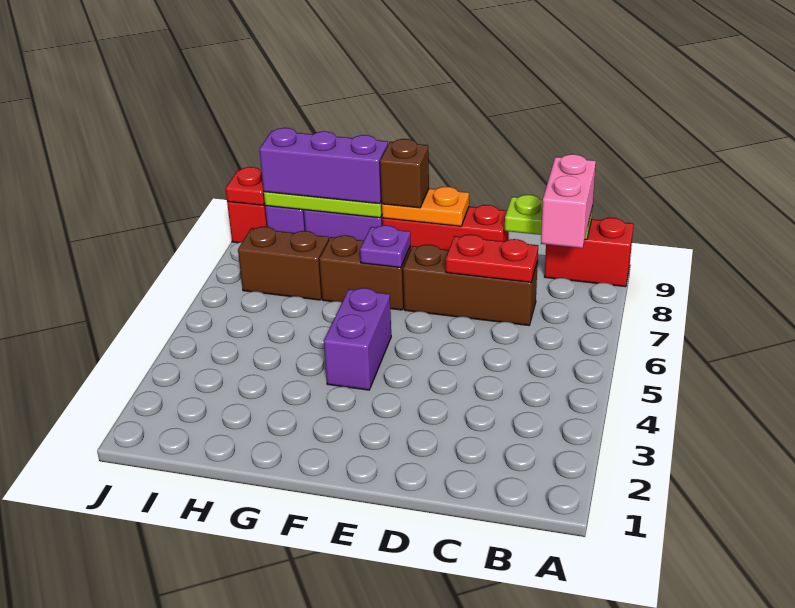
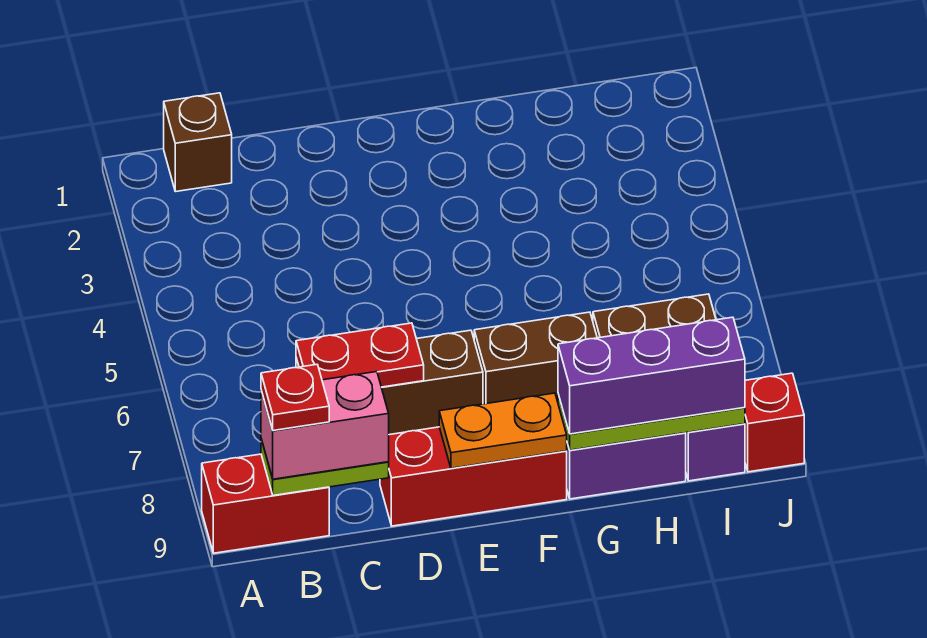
pink brick B8:B9 level 3 -> pink brick B9:C9 level 3
purple brick F4:F5 level 1 -> none
purple plate F7 level 2 -> none
brown brick F9 level 3 -> brown brick B1 level 1
red plate J9 level 2 -> red plate B9 level 4

